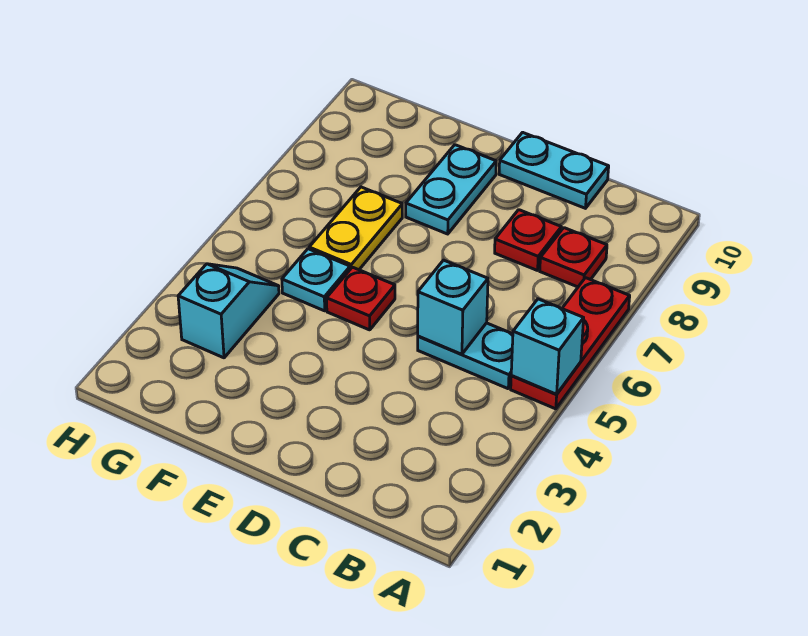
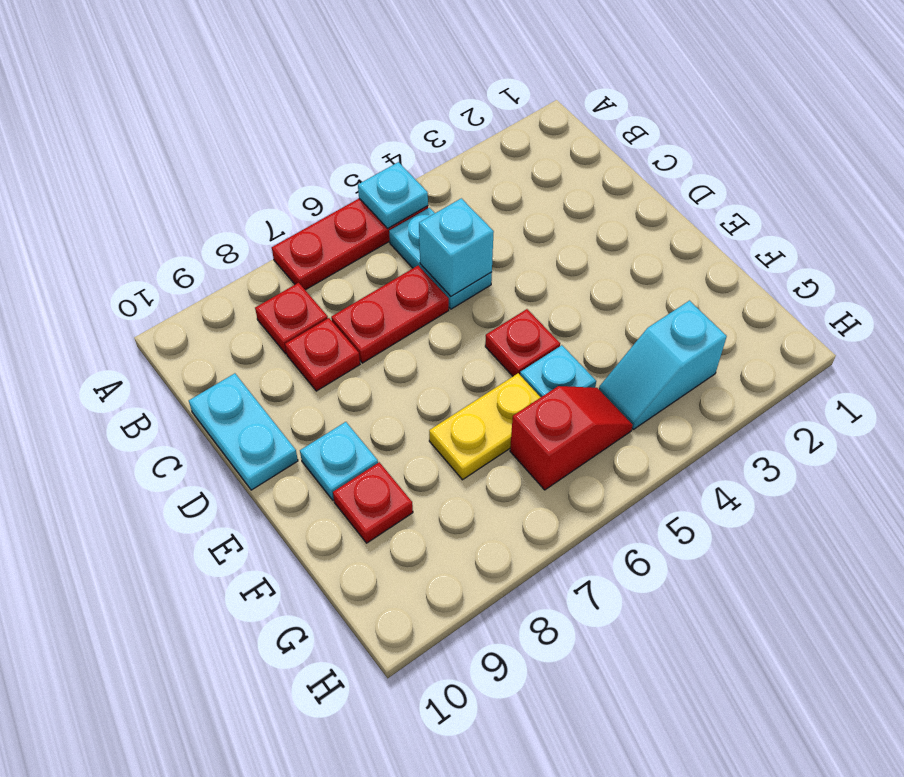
cyan brick A5 level 2 -> cyan plate A5 level 2
none -> red plate C6:C7 level 1
cyan plate E8:E9 level 1 -> cyan plate E9 level 1
none -> red plate F9 level 1
none -> red slope G5:G6 level 1 top 6

